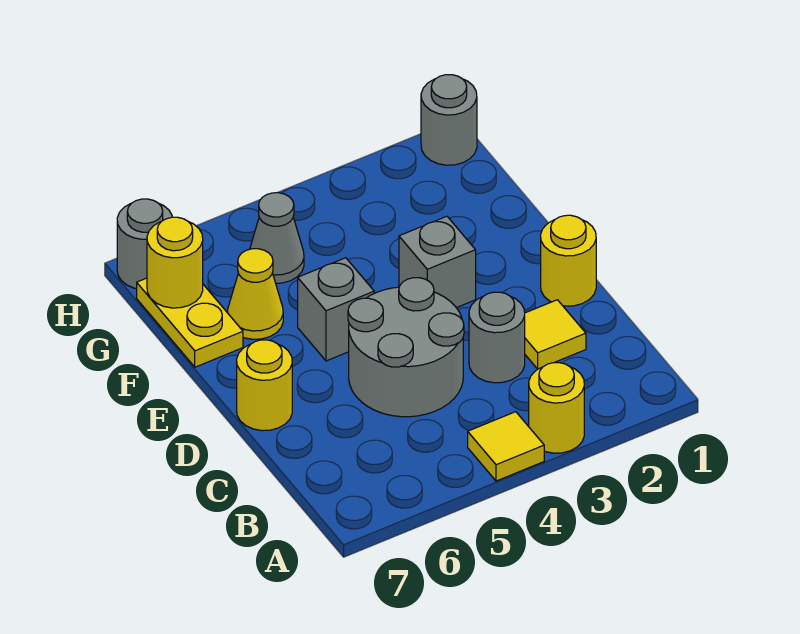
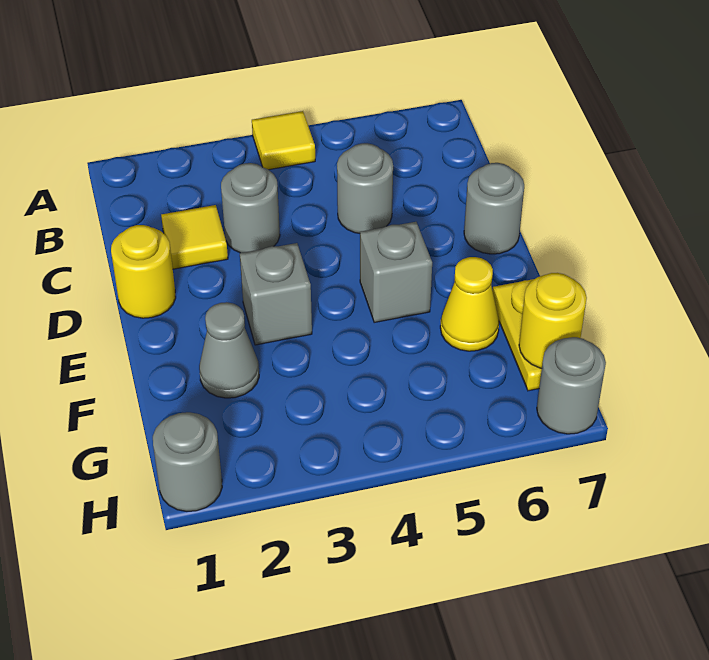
yellow round brick A3 level 1 -> none
grey round brick C4:D5 level 1 -> grey round brick C5 level 1
yellow round brick D7 level 1 -> grey round brick D7 level 1
grey cone G5 level 1 -> grey cone F2 level 1

